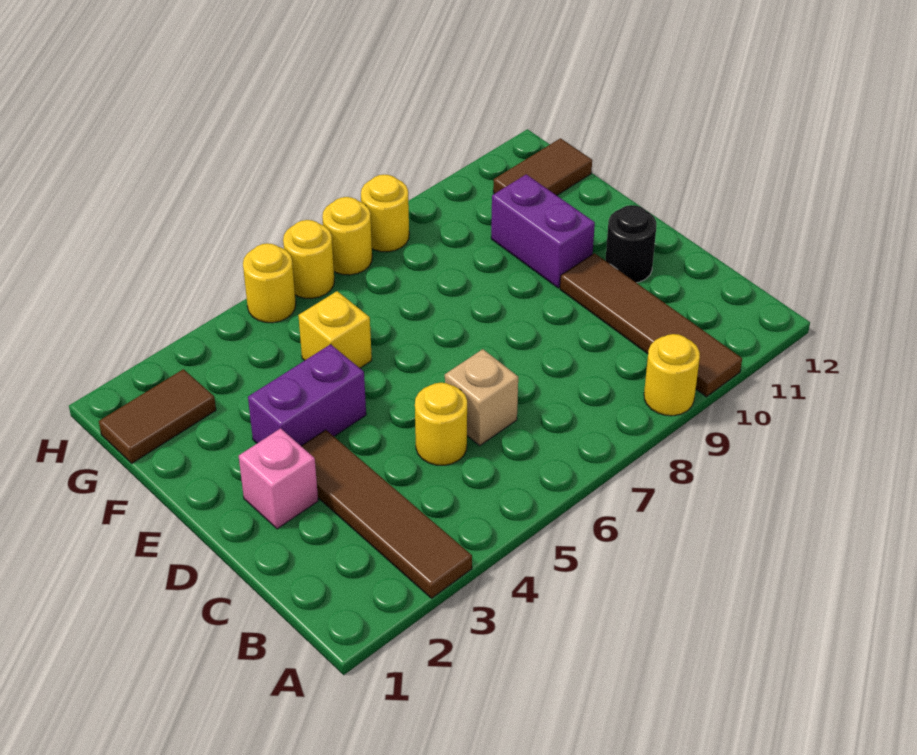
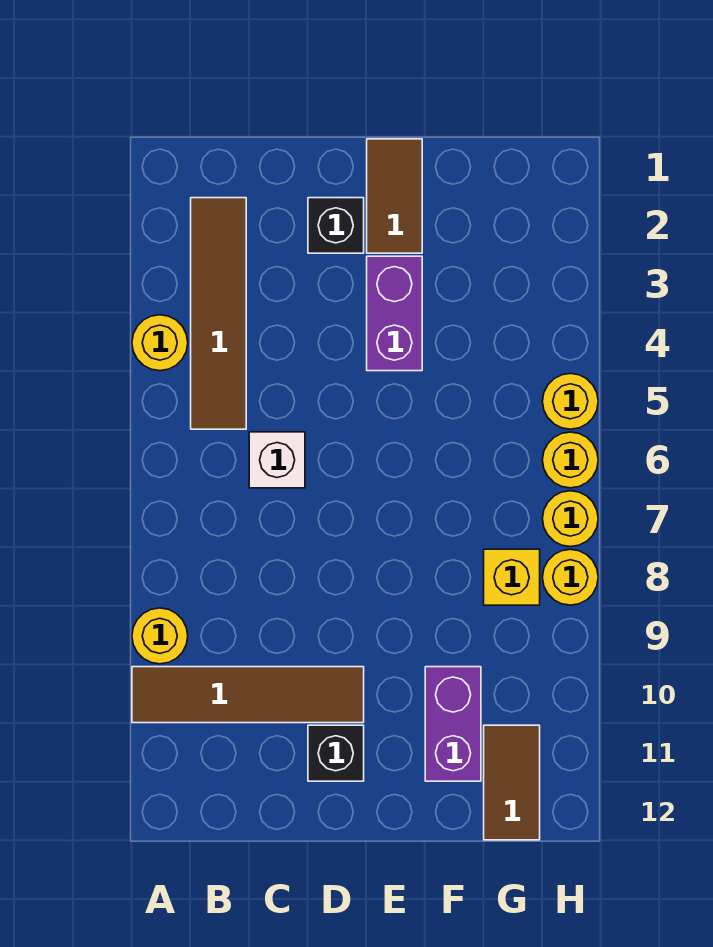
brown tile A3:D3 level 1 -> brown tile B2:B5 level 1
yellow round brick C5 level 1 -> yellow round brick A4 level 1
tan brick C6 level 1 -> white brick C6 level 1
pink brick D2 level 1 -> black brick D2 level 1
black round brick D11 level 1 -> black brick D11 level 1
purple brick E10:F10 level 1 -> purple brick F10:F11 level 1
yellow brick F5 level 1 -> yellow brick G8 level 1
brown tile G1:G2 level 1 -> brown tile E1:E2 level 1

